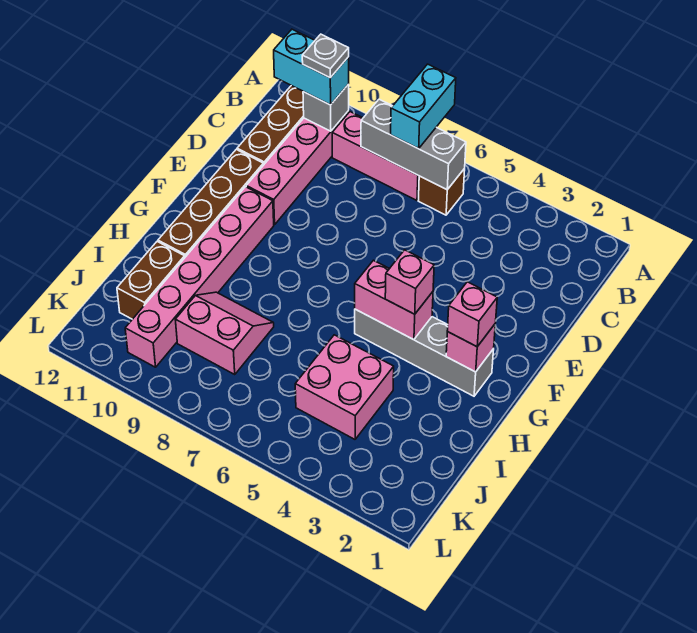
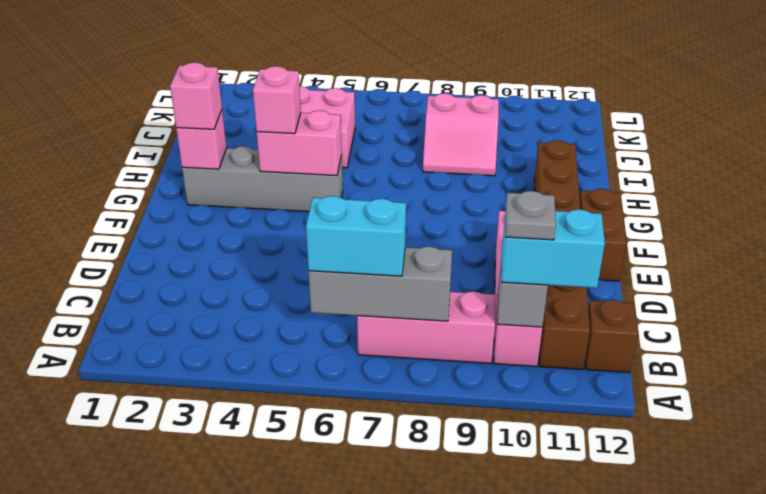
cyan brick A7:B7 level 3 -> cyan brick B6:B7 level 3
brown brick B6 level 1 -> brown brick B12 level 1
pink brick F10:K10 level 1 -> none
brown brick I11:J11 level 1 -> brown brick E12:F12 level 1

